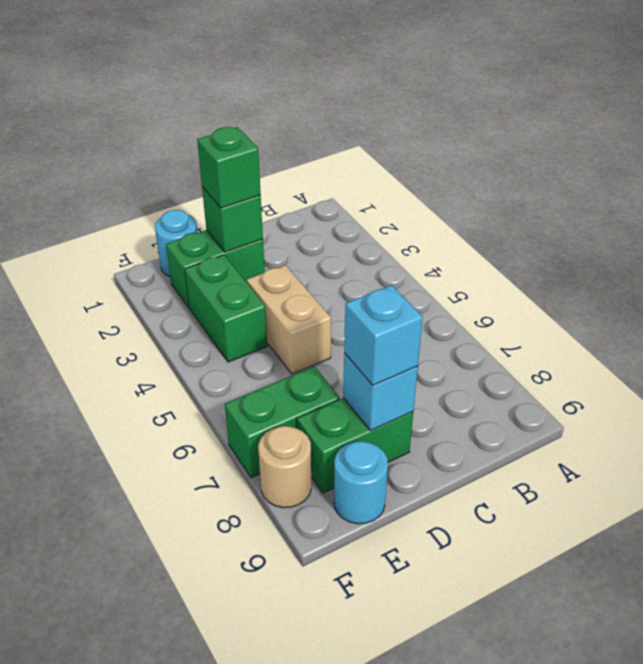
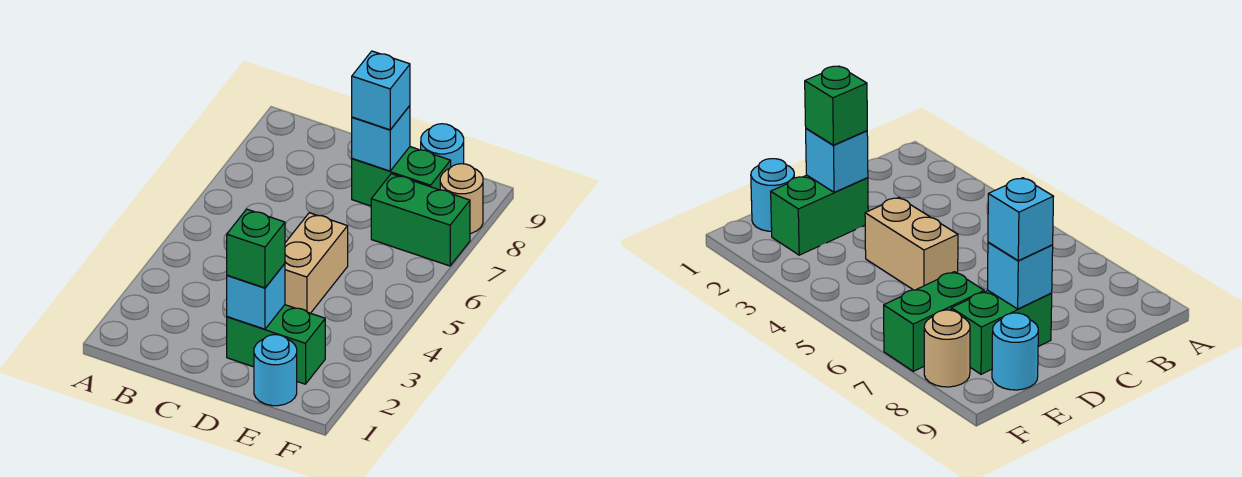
green brick D2 level 2 -> cyan brick D2 level 2
green brick E3:E4 level 1 -> none

